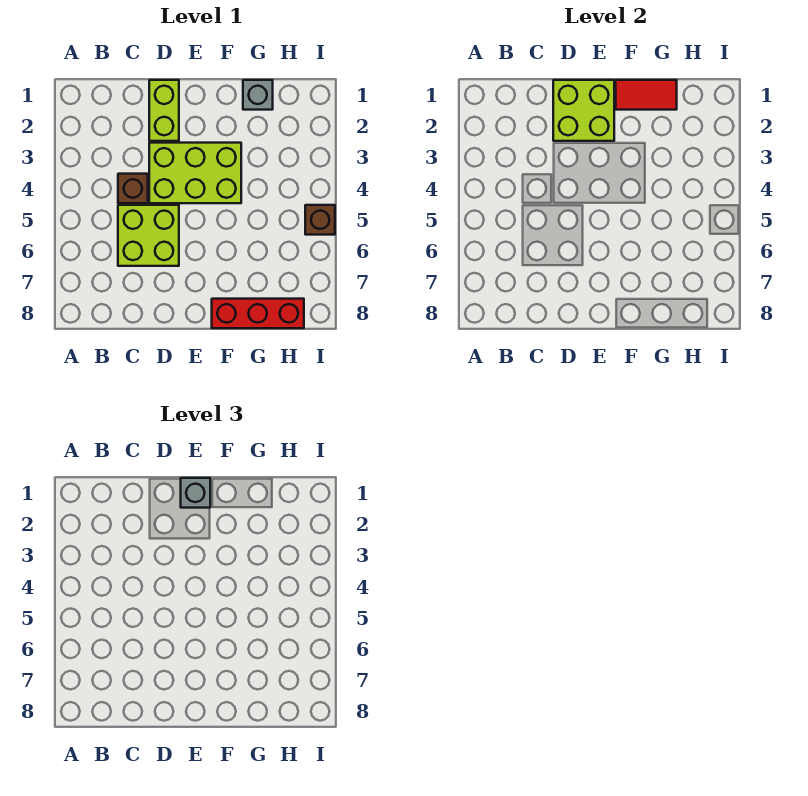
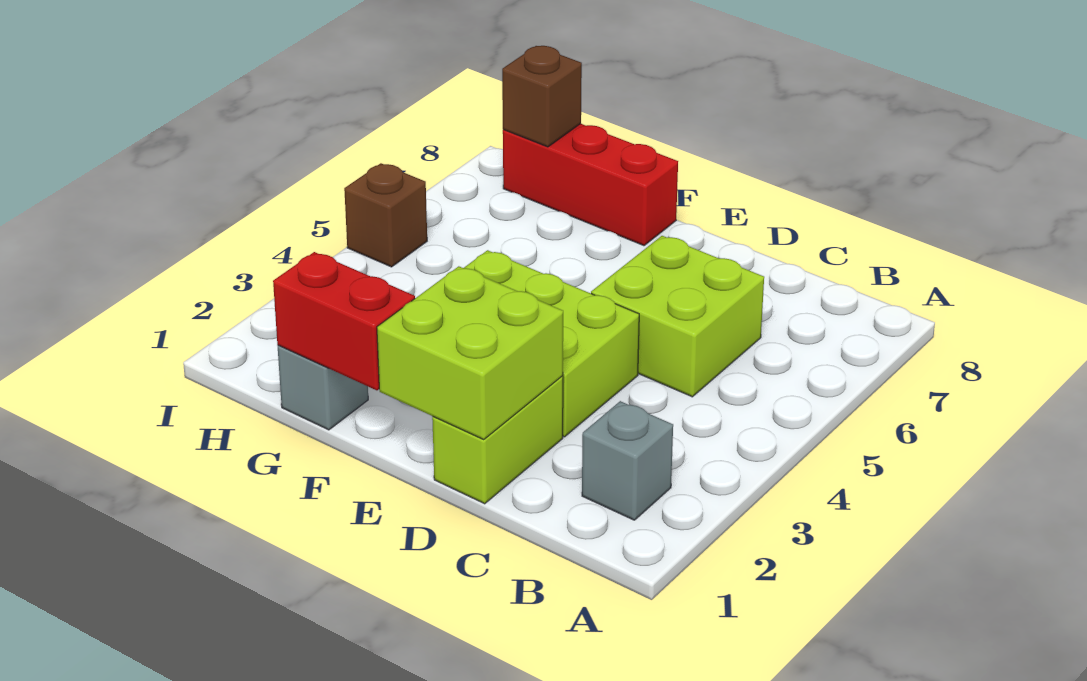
brown brick C4 level 1 -> brown brick H8 level 2
grey brick E1 level 3 -> grey brick B2 level 1
red tile F1:G1 level 2 -> red brick F1:G1 level 2

